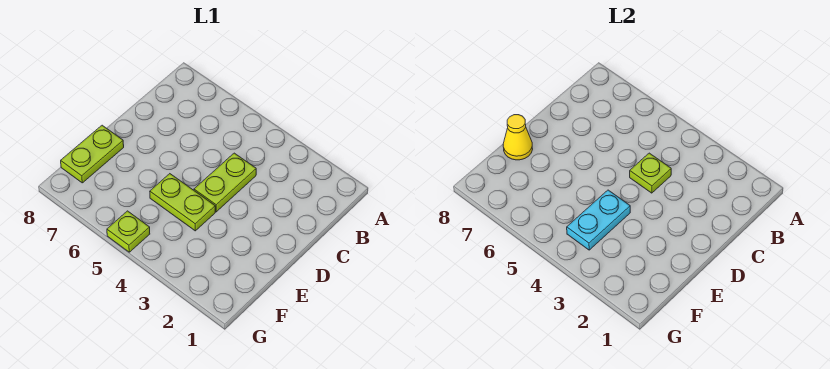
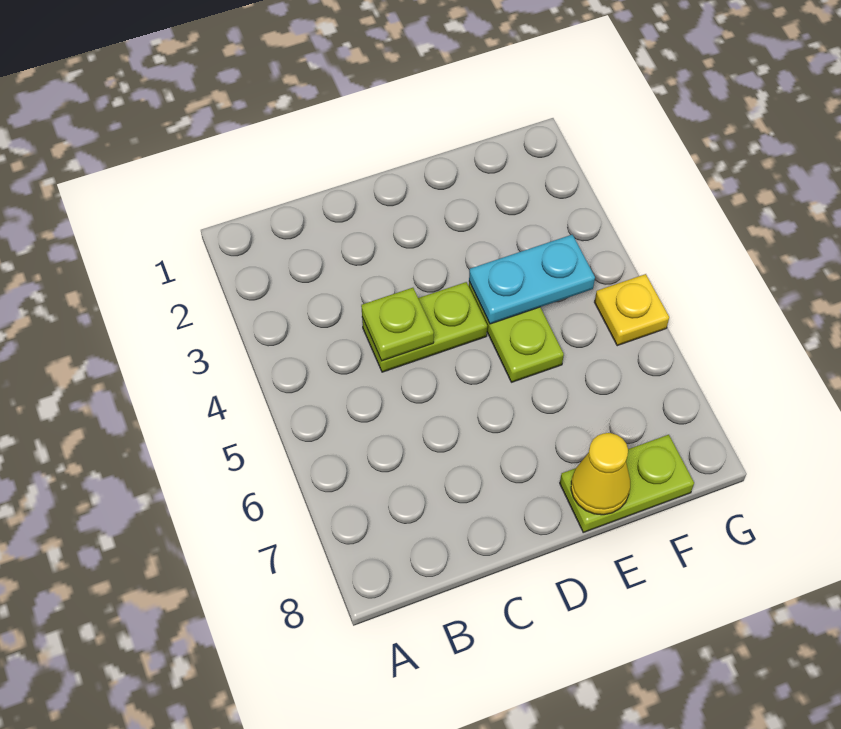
lime plate G5 level 1 -> yellow plate G5 level 1

